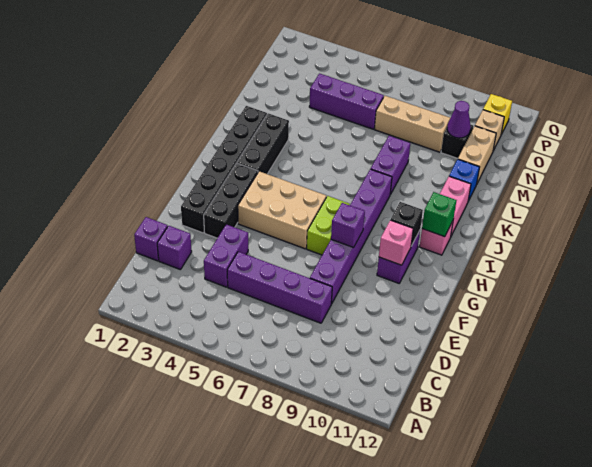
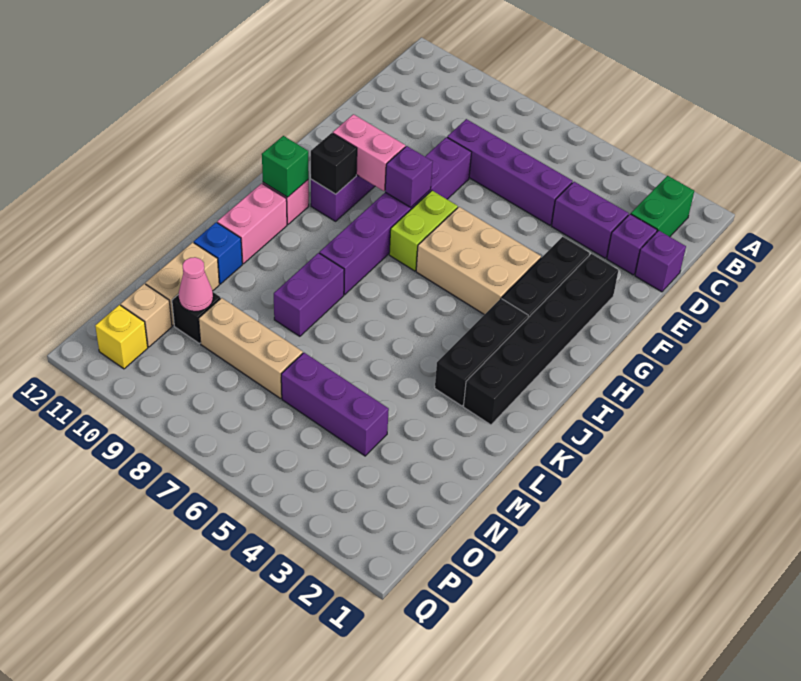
none -> green brick B2:C2 level 1
purple brick D4:E4 level 1 -> purple brick D3:D4 level 1
pink brick G10 level 2 -> pink brick G9:G10 level 2
purple cone N10 level 2 -> pink cone N10 level 2

